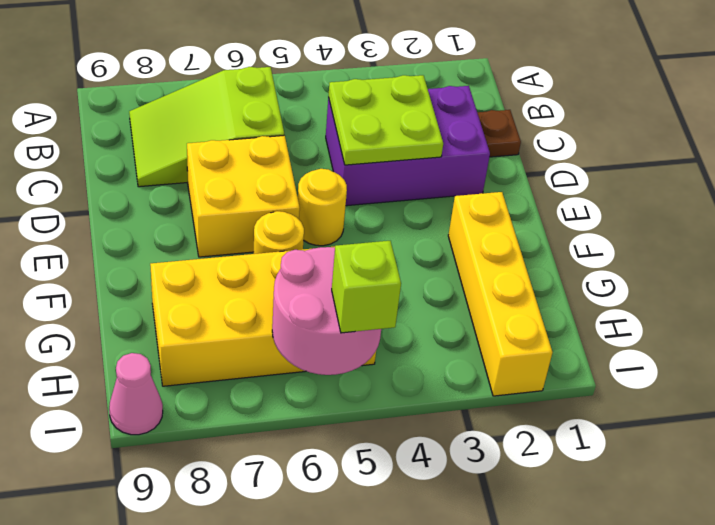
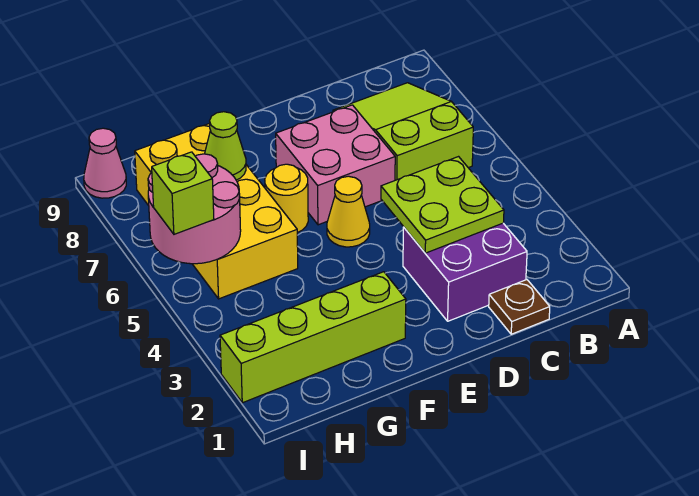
purple brick C2:D4 level 1 -> purple brick C2:D3 level 1
yellow brick D6:E7 level 1 -> pink brick D6:E7 level 1
yellow round brick E5 level 1 -> yellow cone E5 level 1
yellow brick F2:I2 level 1 -> lime brick F2:I2 level 1
none -> lime cone G7 level 2

